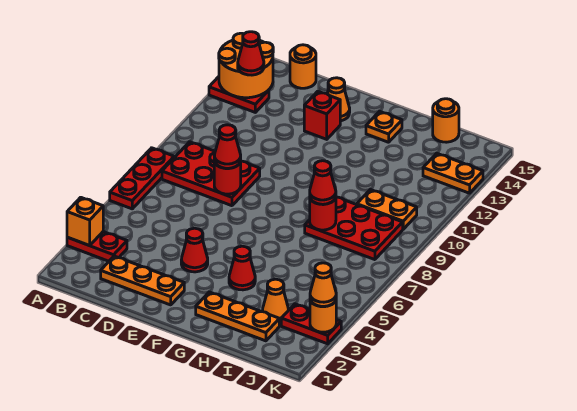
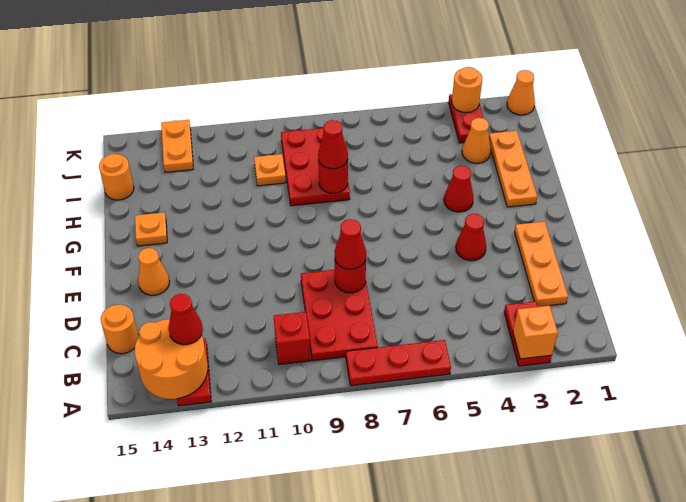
red brick E13 level 1 -> red brick B10 level 1
orange plate I10:J10 level 1 -> orange plate I10 level 1
orange cone K3 level 3 -> orange cone K1 level 1

